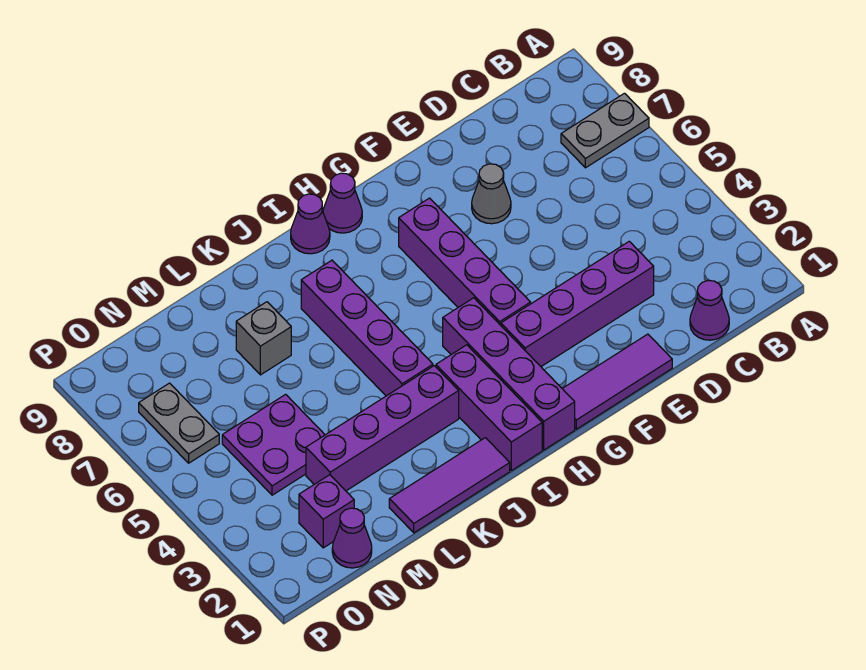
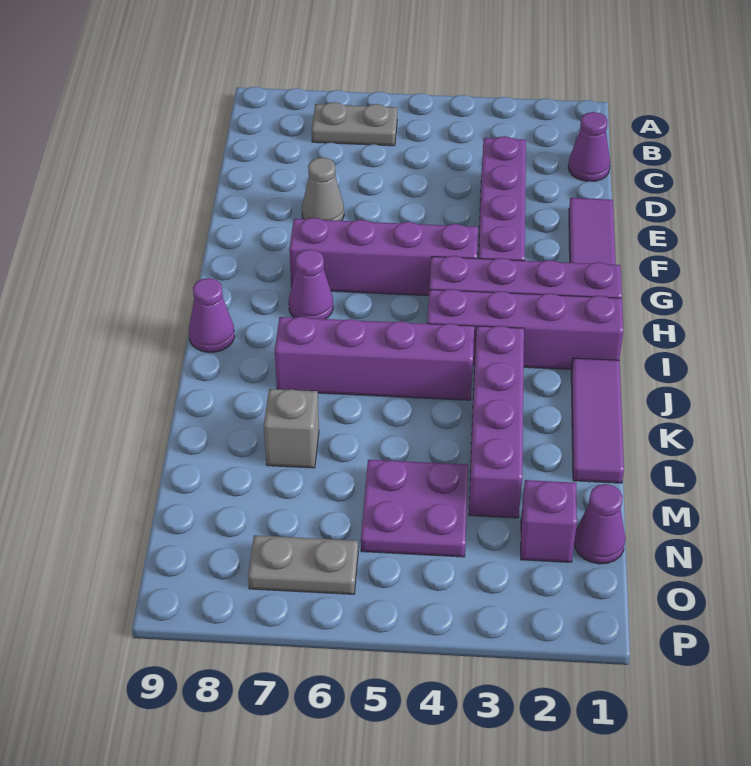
grey plate A7:B7 level 1 -> grey plate B6:B7 level 1
purple cone H9 level 1 -> purple cone H7 level 1
purple brick I1:I3 level 1 -> purple brick I1:I4 level 1

